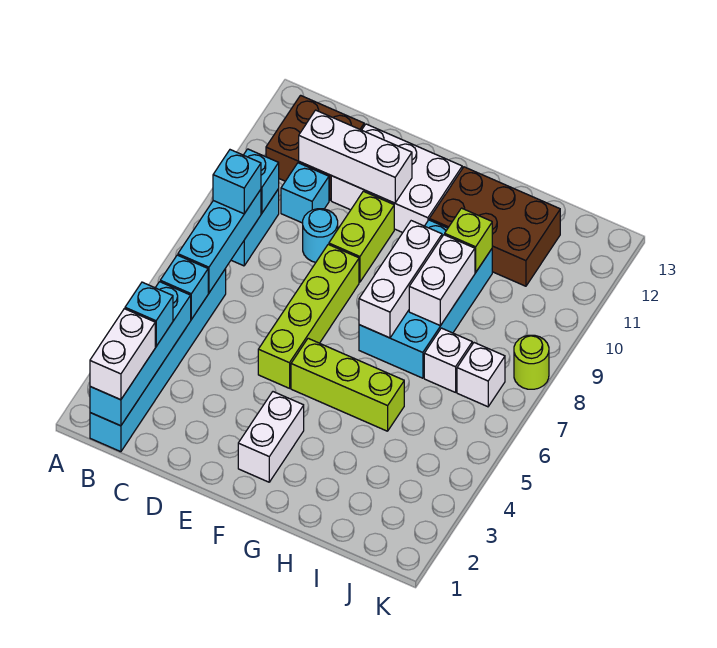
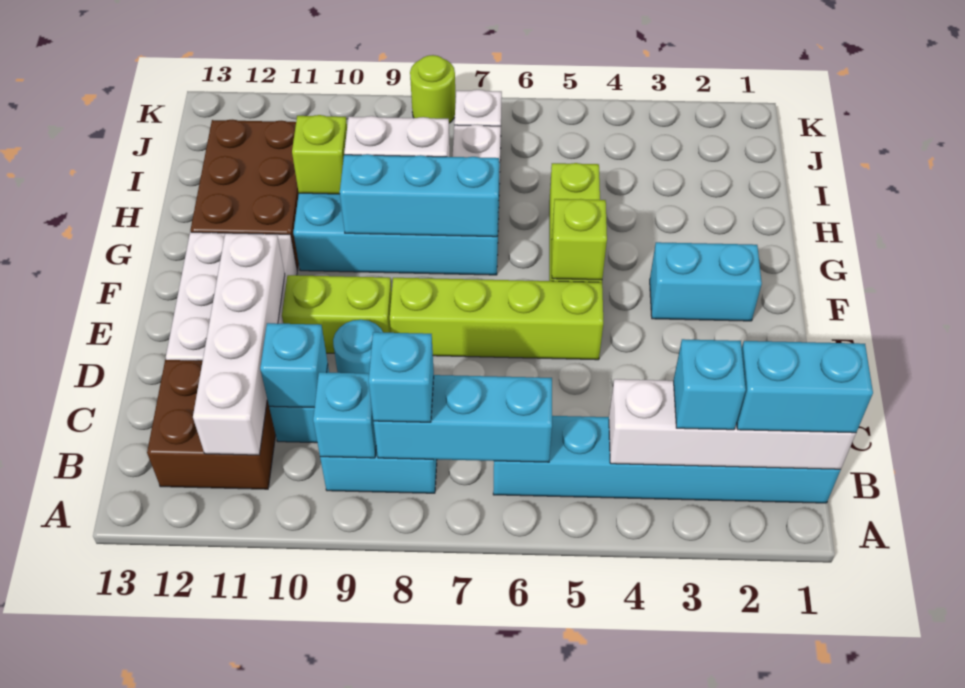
cyan brick B1:B4 level 2 -> white brick B1:B4 level 2
white brick B1:B2 level 3 -> cyan brick B1:B2 level 3
cyan brick B5 level 2 -> cyan brick C10 level 2
white brick C11:E11 level 2 -> white brick B11:E11 level 2
white brick F2:F3 level 1 -> cyan brick F2:F3 level 1
none -> lime brick F5 level 2
white brick G7:G9 level 2 -> cyan brick G7:G9 level 2

